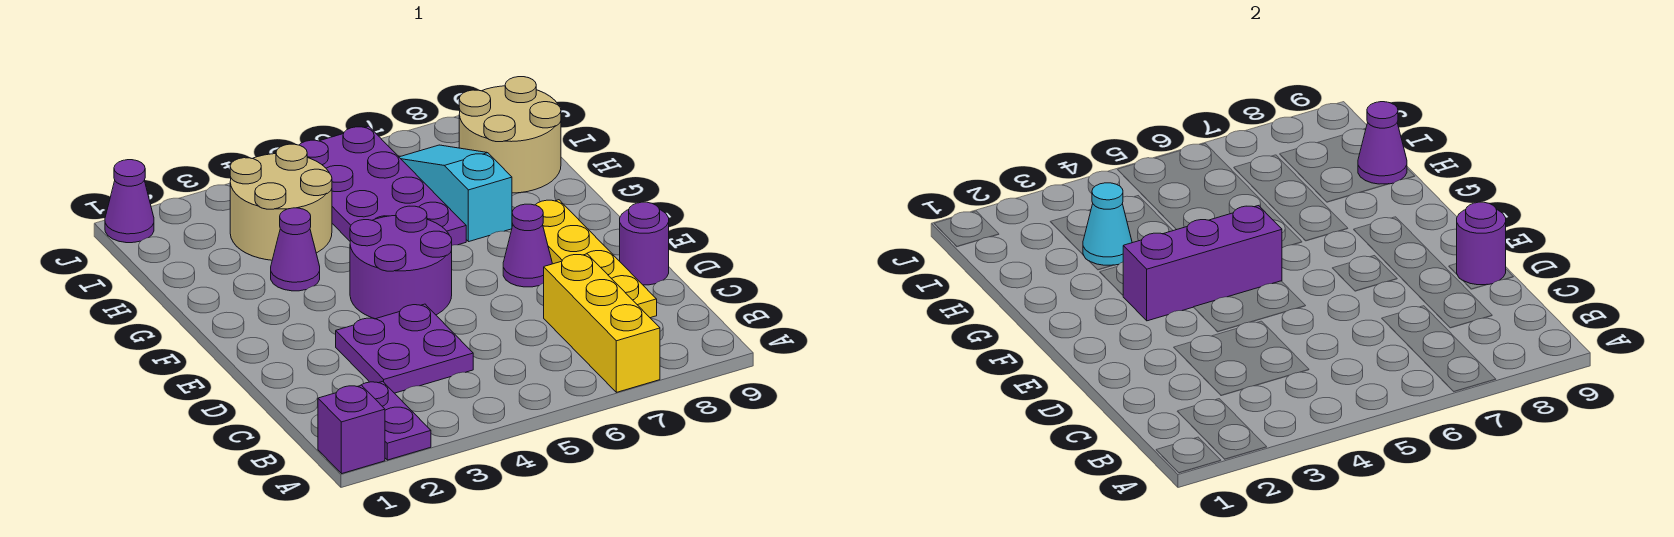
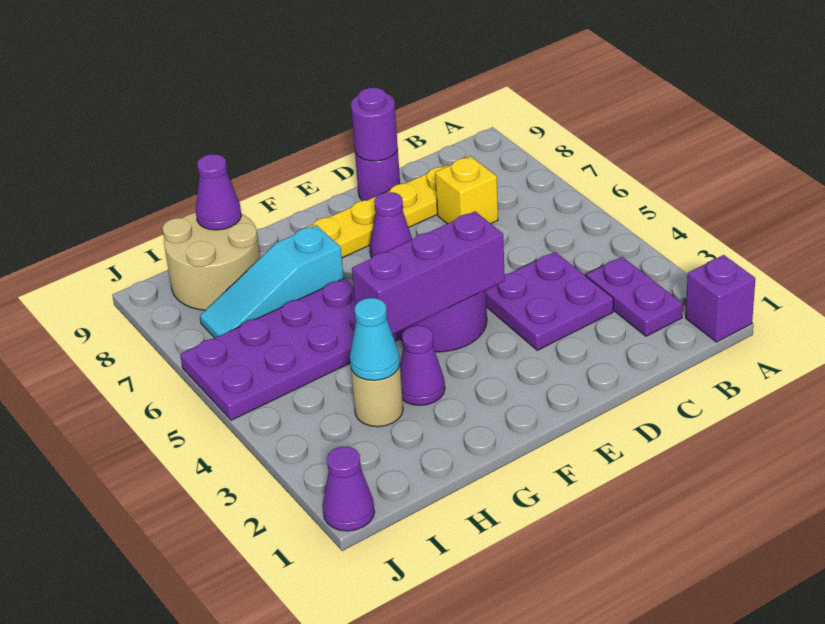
purple plate A2:B2 level 1 -> purple plate B2:B3 level 1
yellow brick A7:C7 level 1 -> yellow brick C7 level 1
purple brick F3:F5 level 2 -> purple brick E4:G4 level 2
tan round brick H3:I4 level 1 -> tan round brick H3 level 1

